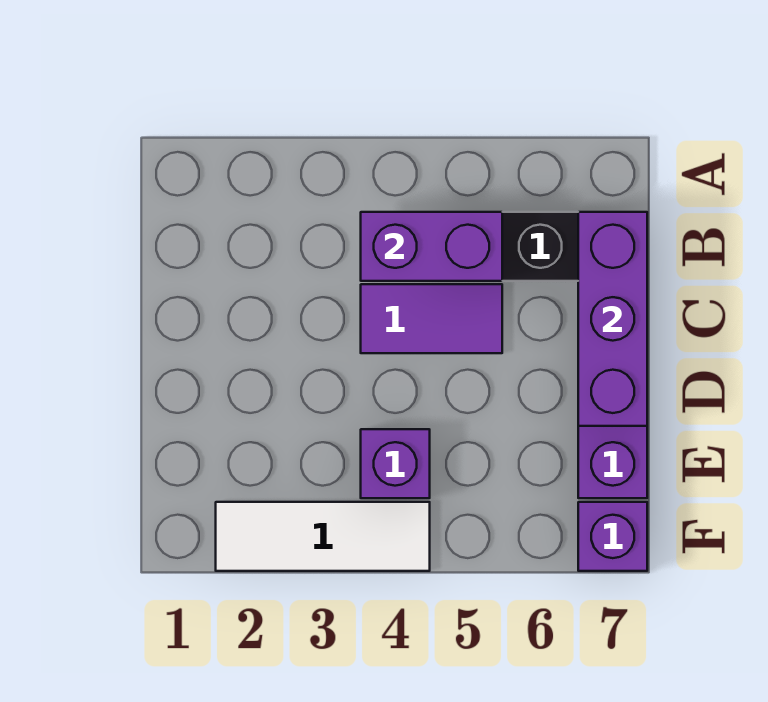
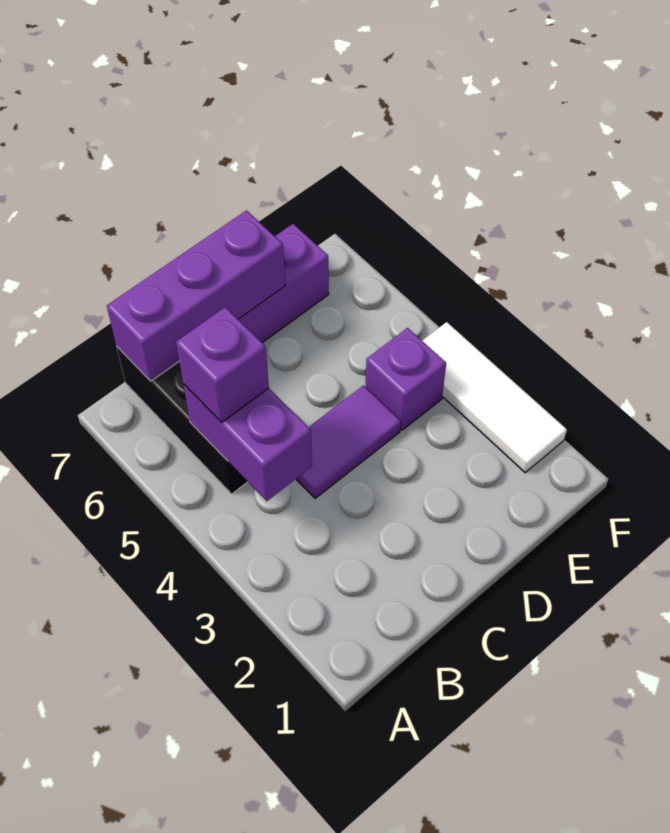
purple tile C4:C5 level 1 -> purple tile C4:D4 level 1
purple brick F7 level 1 -> purple brick B5 level 3

